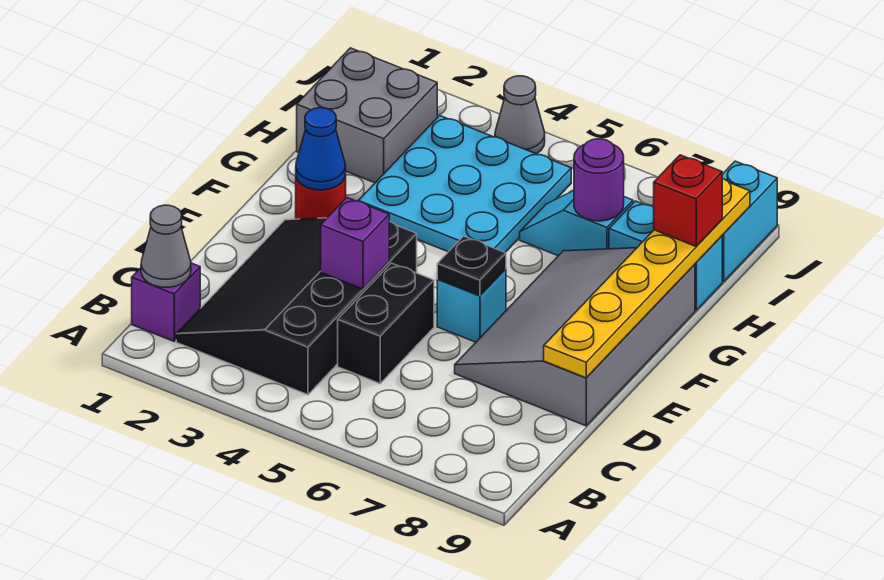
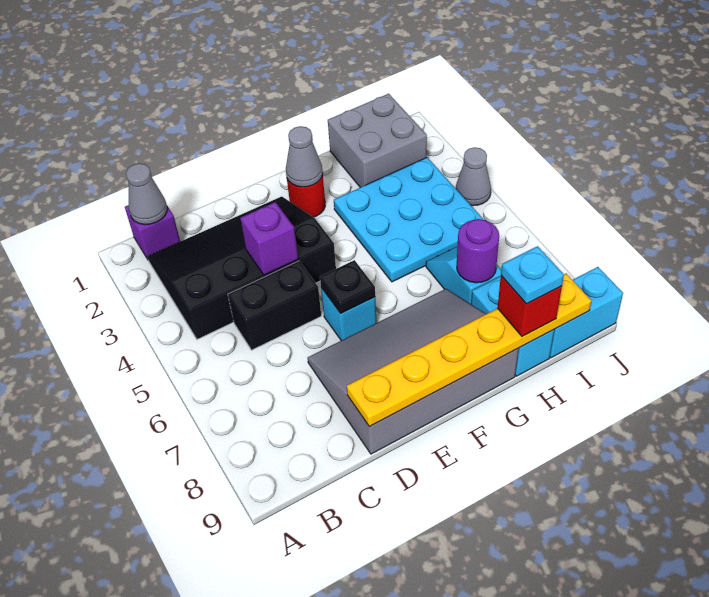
blue cone F2 level 2 -> grey cone F2 level 2
none -> cyan plate H9 level 4

